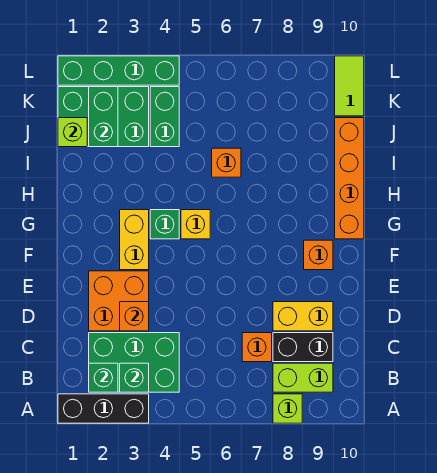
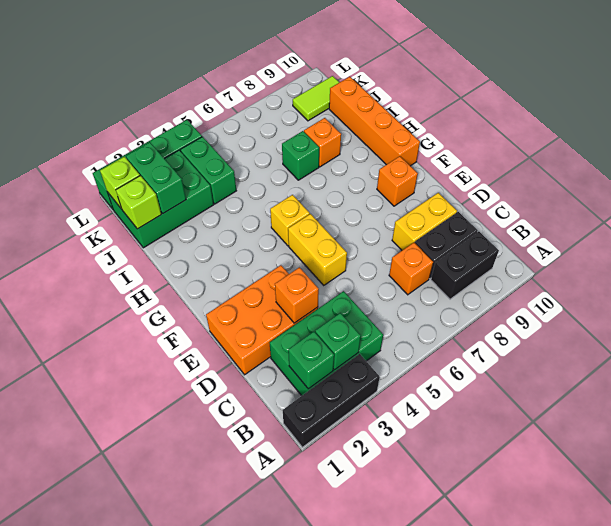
lime brick A8 level 1 -> lime brick K1 level 2
lime brick B8:B9 level 1 -> black brick B8:B9 level 1
orange brick D2:E3 level 1 -> orange brick D1:E3 level 1
yellow brick F3:G3 level 1 -> yellow brick E5:F5 level 1
green brick G4 level 1 -> green brick I7 level 1
orange brick I6 level 1 -> orange brick I8 level 1
lime tile K10:L10 level 1 -> lime tile K9:K10 level 1

